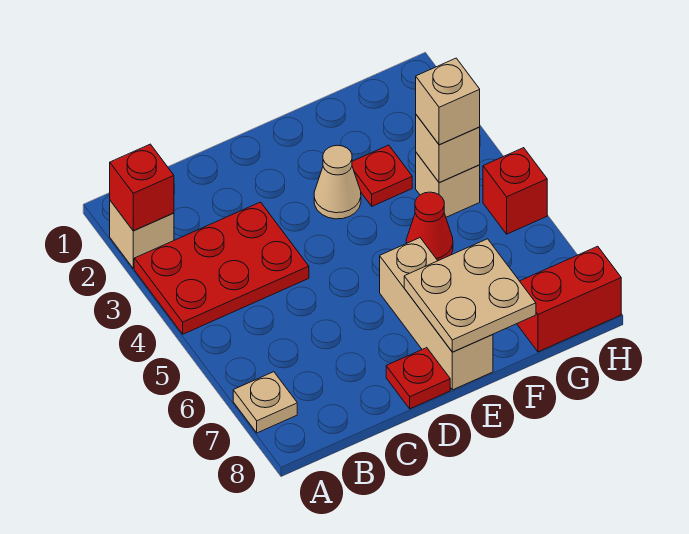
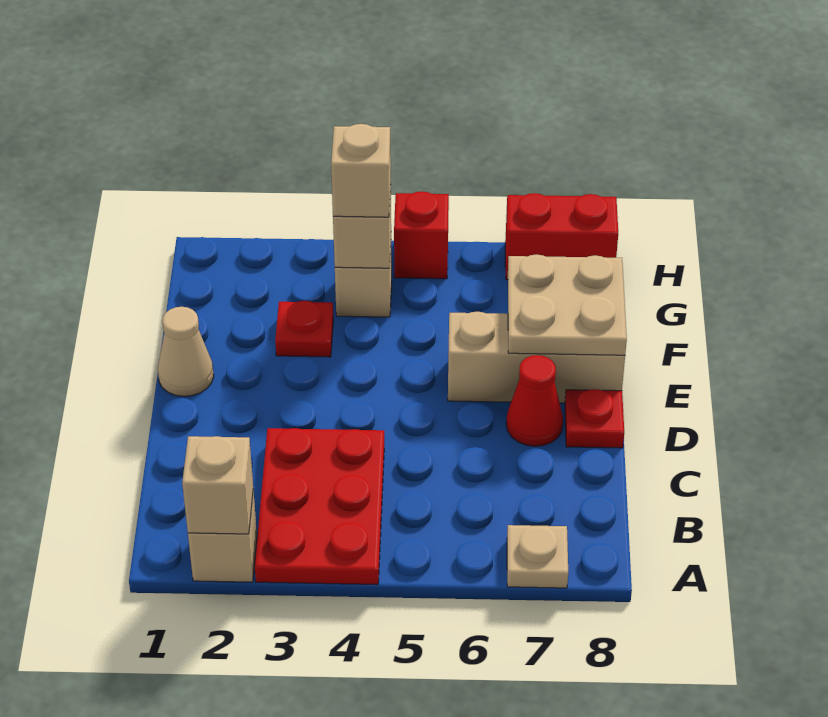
red brick A2 level 2 -> tan brick A2 level 2
tan cone E3 level 1 -> tan cone E1 level 1
red cone F5 level 1 -> red cone D7 level 1
red brick G8:H8 level 1 -> red brick H7:H8 level 1

